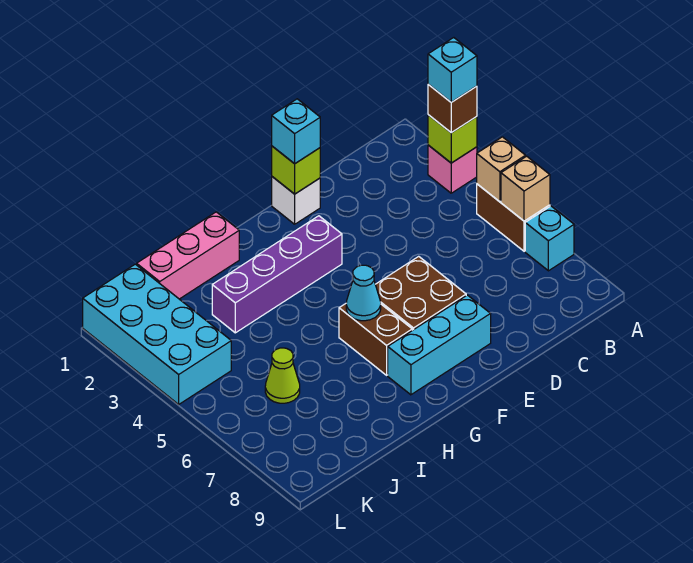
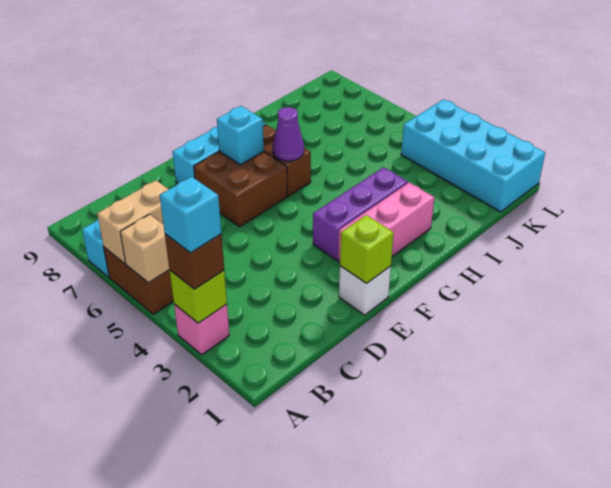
tan brick A6 level 2 -> tan brick A6:B6 level 2
cyan brick E1 level 3 -> cyan brick F7 level 2
purple brick F3:I3 level 1 -> purple brick F3:H3 level 1
cyan cone G6 level 2 -> purple cone G6 level 2
pink brick H1:J1 level 1 -> pink brick F2:H2 level 1
lime cone J6 level 1 -> none

